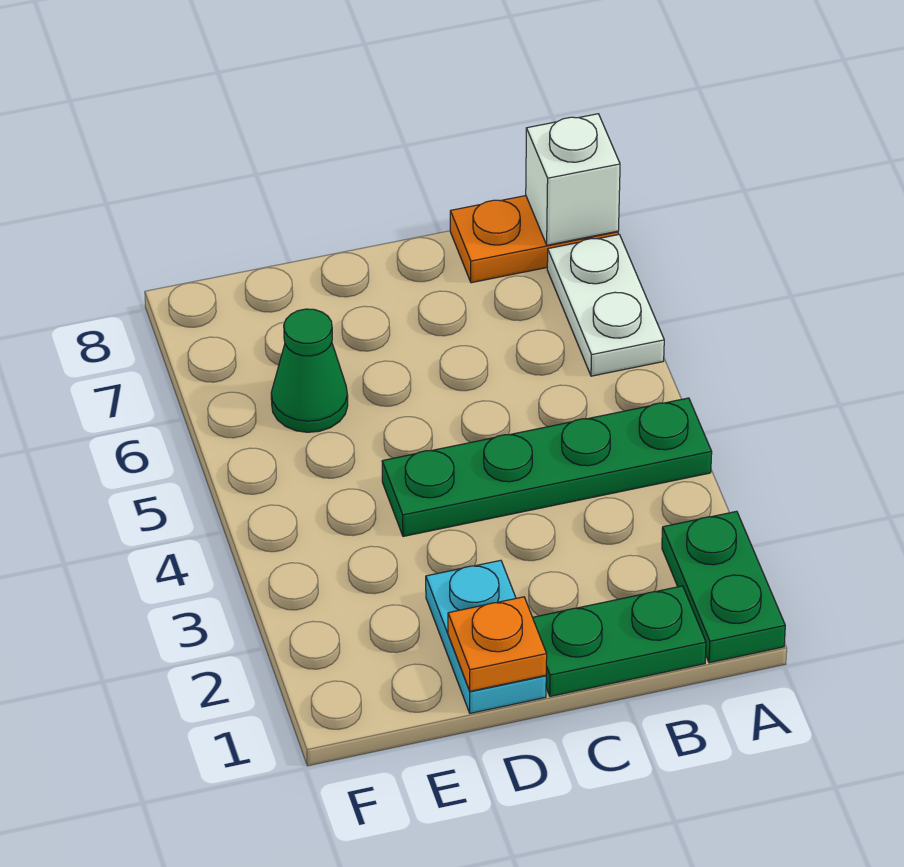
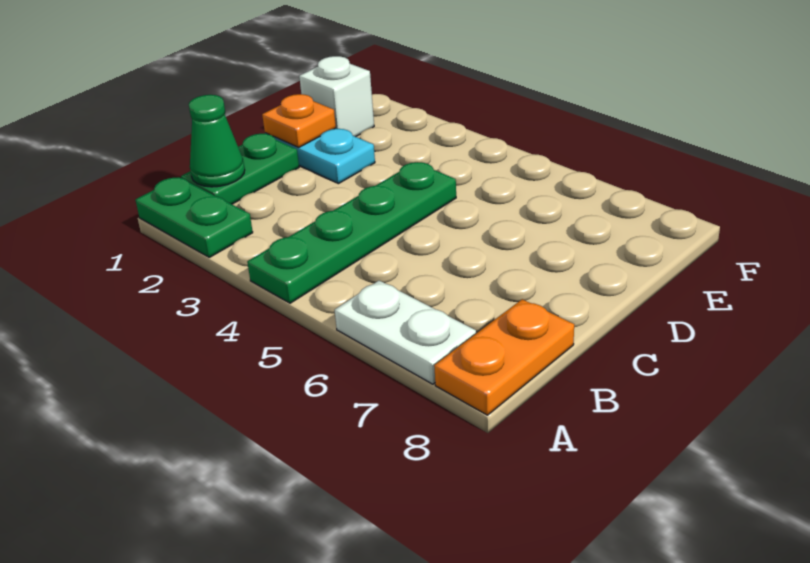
white brick A8 level 2 -> white brick E1 level 1
green cone E6 level 1 -> green cone B1 level 2

